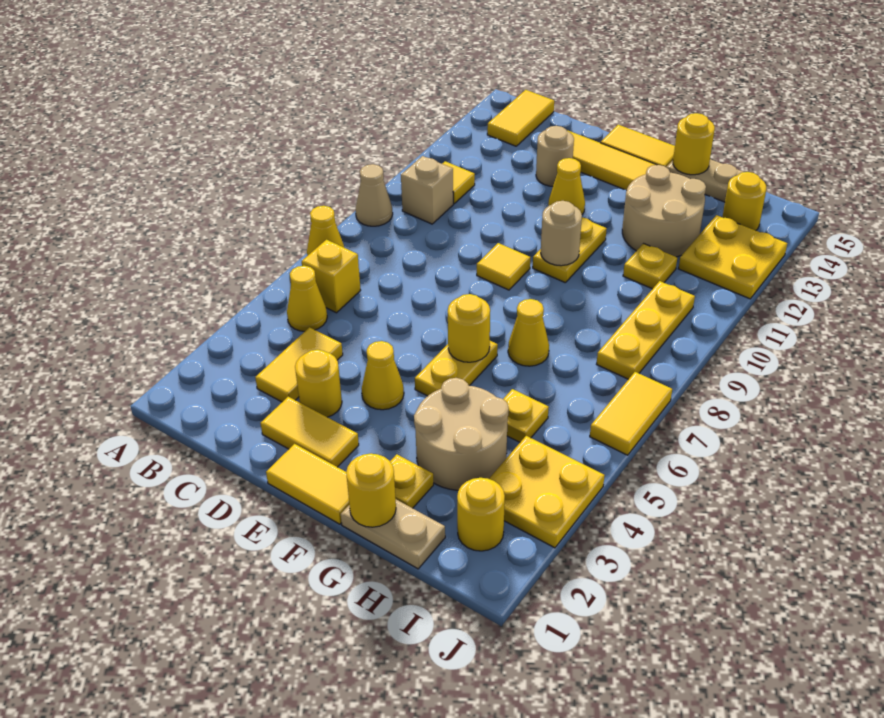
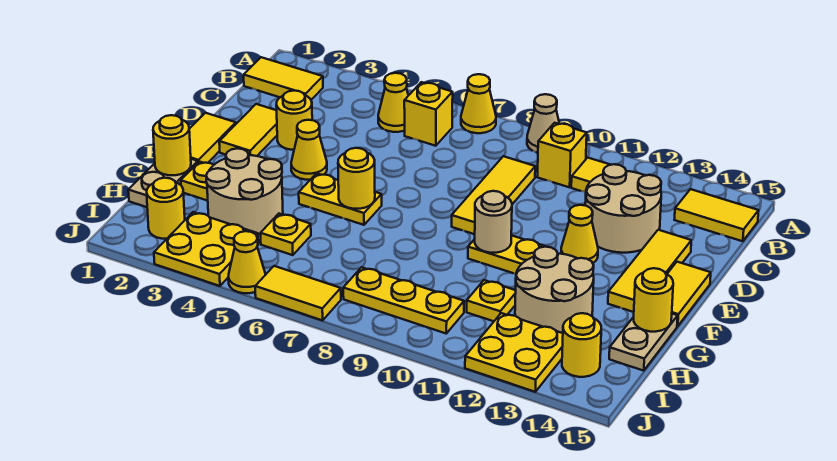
tan brick B10 level 1 -> yellow brick B10 level 1
yellow tile C3:C4 level 1 -> yellow tile B1:B2 level 1
tan round brick D13 level 1 -> tan round brick C12:D13 level 1
yellow tile E9 level 1 -> yellow tile C9:E9 level 1
yellow cone G7 level 1 -> yellow cone J5 level 1

